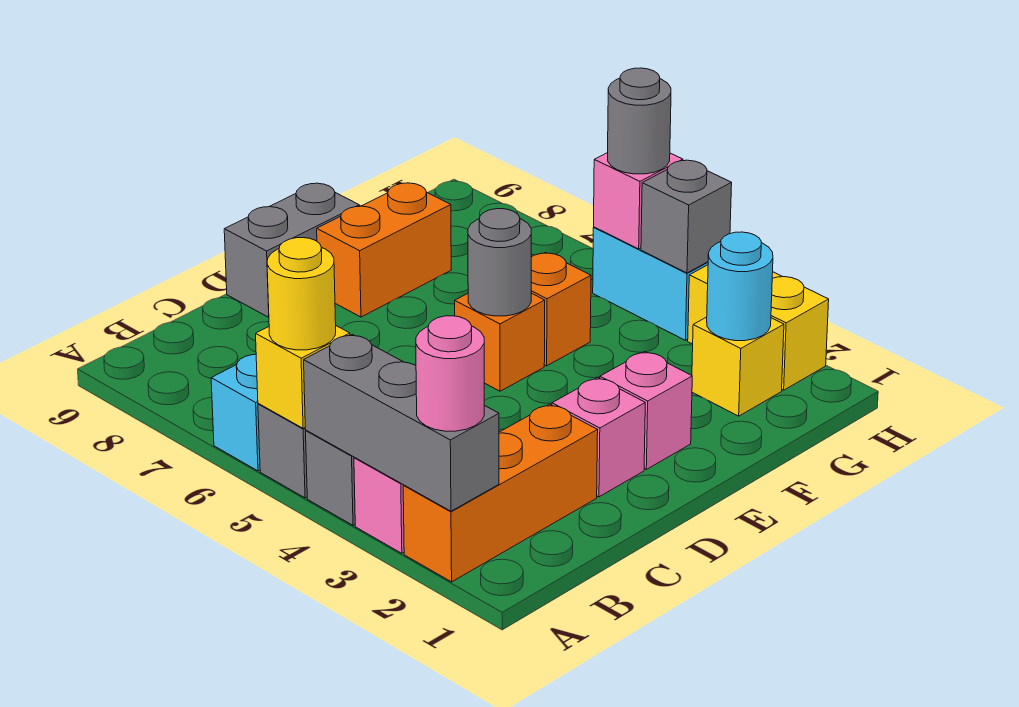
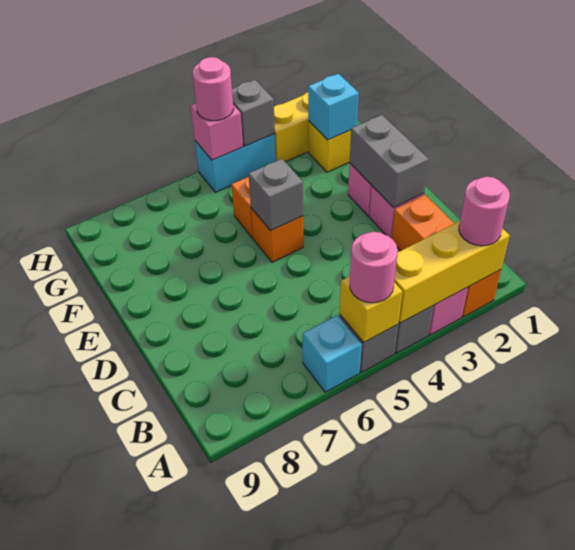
grey brick A2:A4 level 2 -> yellow brick A2:A4 level 2
yellow round brick A5 level 3 -> pink round brick A5 level 3
grey brick D9:E9 level 1 -> grey brick D2:E2 level 2
grey round brick E5 level 2 -> grey brick E5 level 2
orange brick E8:F8 level 1 -> none
cyan round brick G2 level 2 -> cyan brick G2 level 2
grey round brick H5 level 3 -> pink round brick H5 level 3

